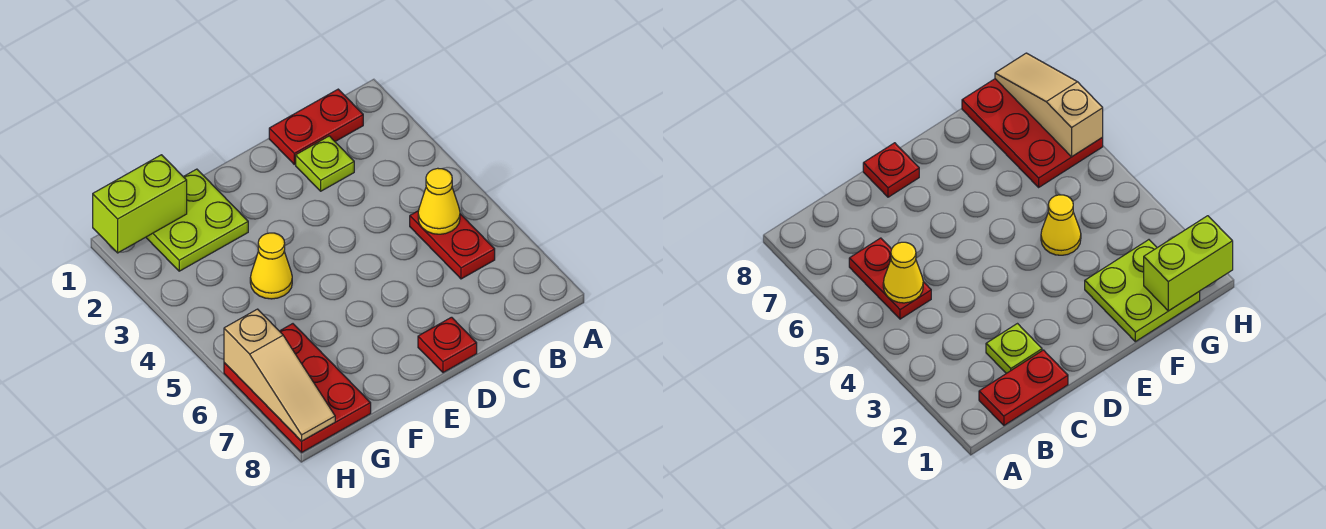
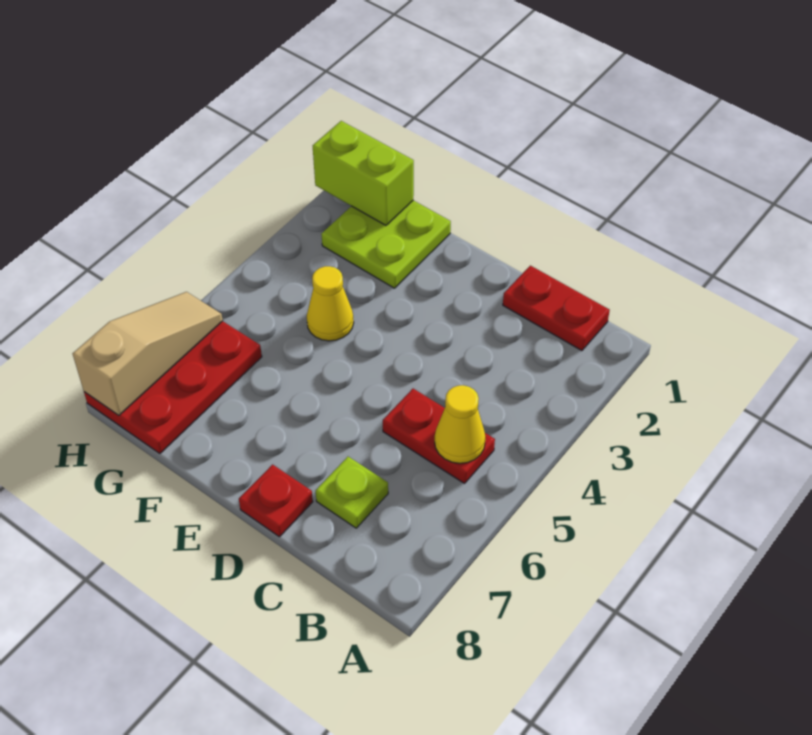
red plate B5:B6 level 1 -> red plate B5:C5 level 1
lime plate C2 level 1 -> lime plate C7 level 1
tan slope H6:H8 level 2 top 6 -> tan slope H6:H8 level 2 top 8

